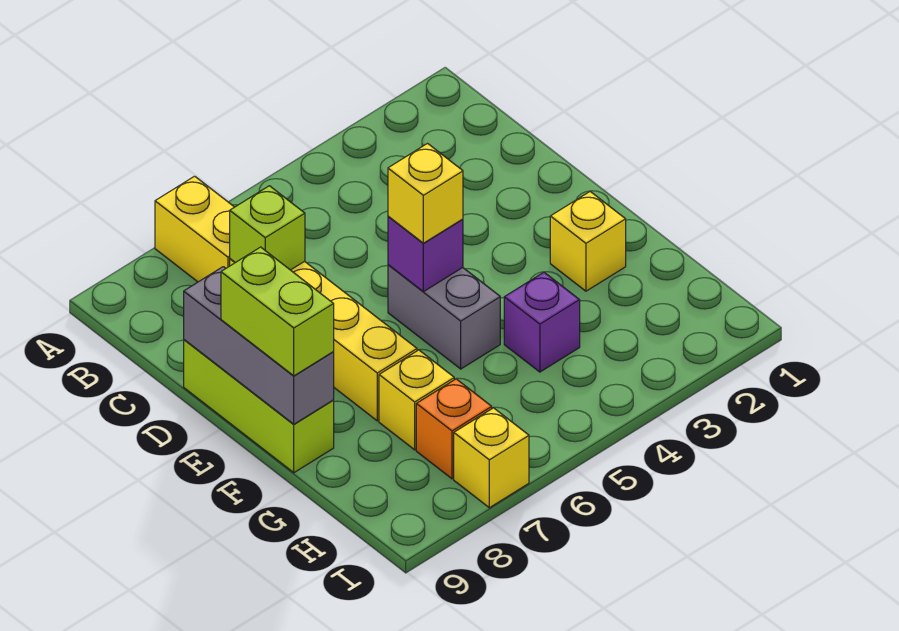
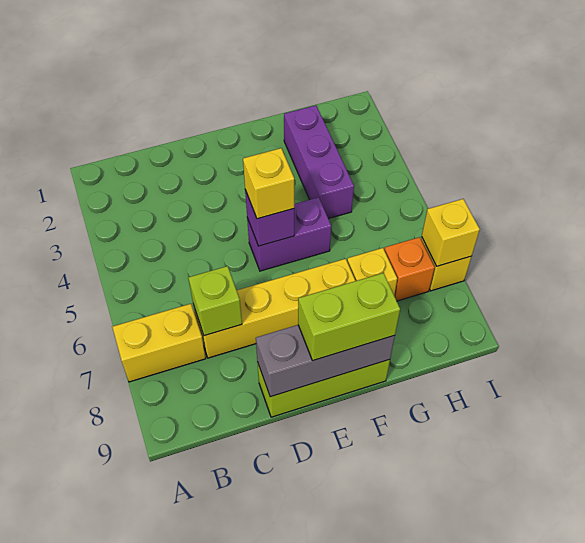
grey brick E5:F5 level 1 -> purple brick E5:F5 level 1
yellow brick F2 level 1 -> yellow brick I7 level 2
purple brick G4 level 1 -> purple brick G2:G4 level 1

